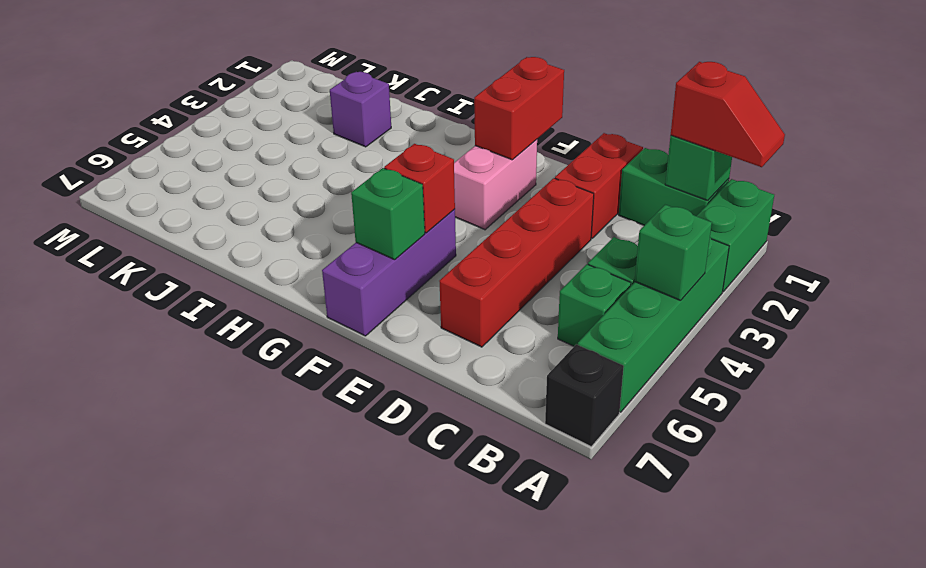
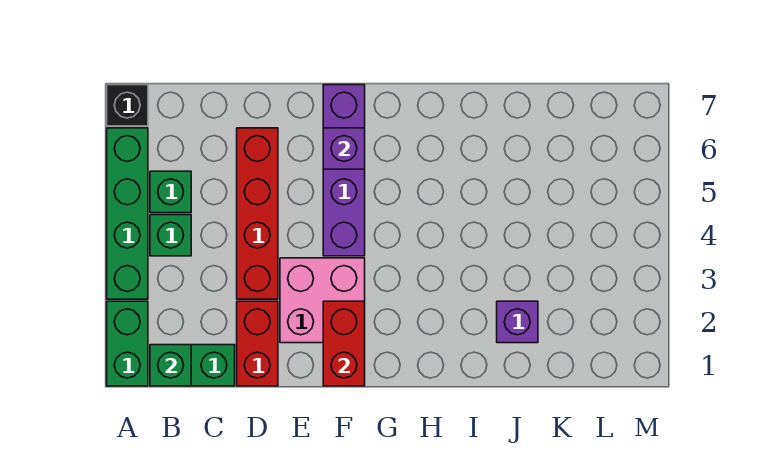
red slope A1:B1 level 3 top B -> none
green brick A4 level 2 -> none
pink brick F2:F3 level 1 -> pink brick E2:F3 level 1
purple brick F5:F7 level 1 -> purple brick F4:F7 level 1
red brick F5 level 2 -> none
green brick F6 level 2 -> purple brick F6 level 2

